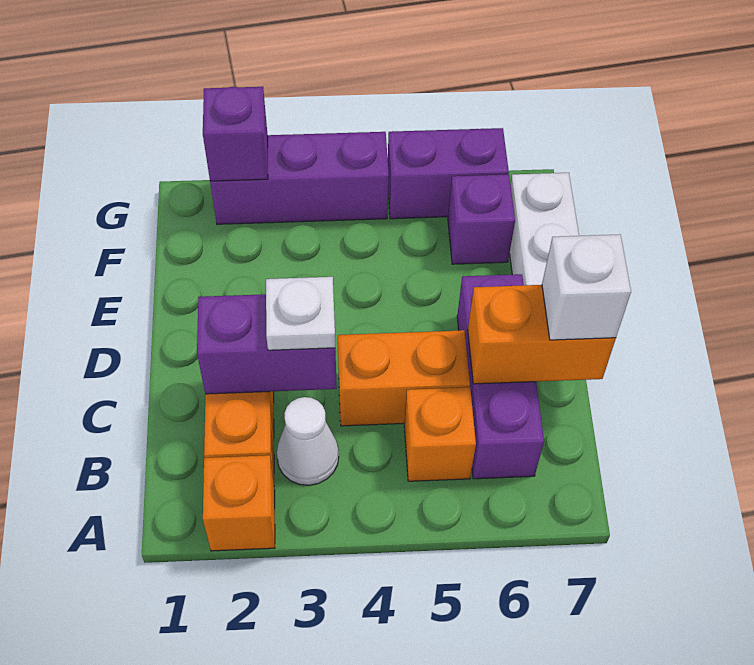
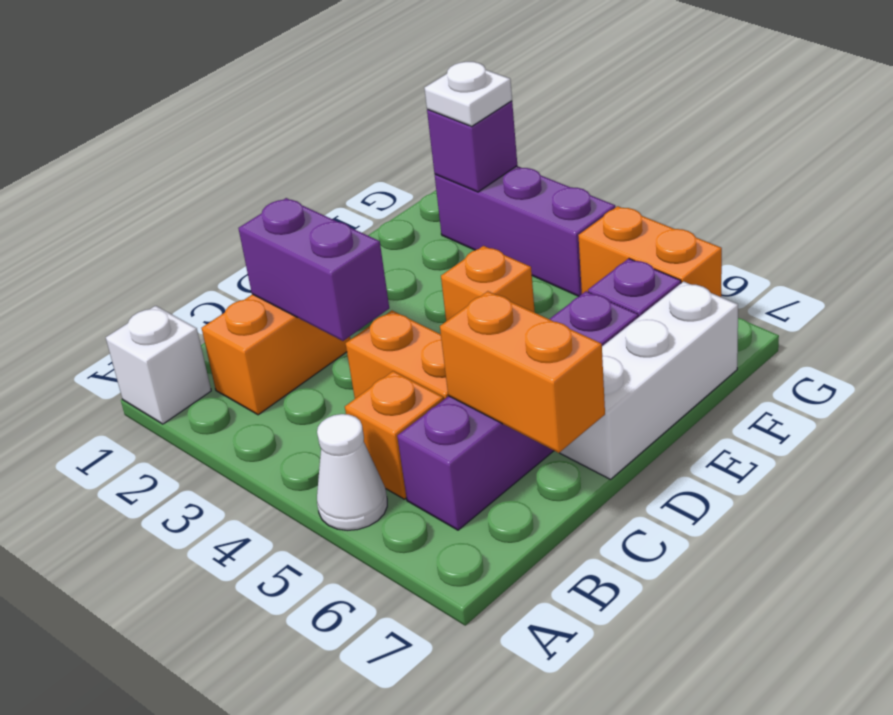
orange brick A2 level 1 -> orange brick E4 level 1
white cone B3 level 1 -> white cone A5 level 1
purple brick B6:D6 level 1 -> purple brick B6:E6 level 1
white plate C3 level 3 -> white plate G2 level 3
white brick C7 level 3 -> white brick A1 level 1
purple brick G5:G6 level 1 -> orange brick G5:G6 level 1

